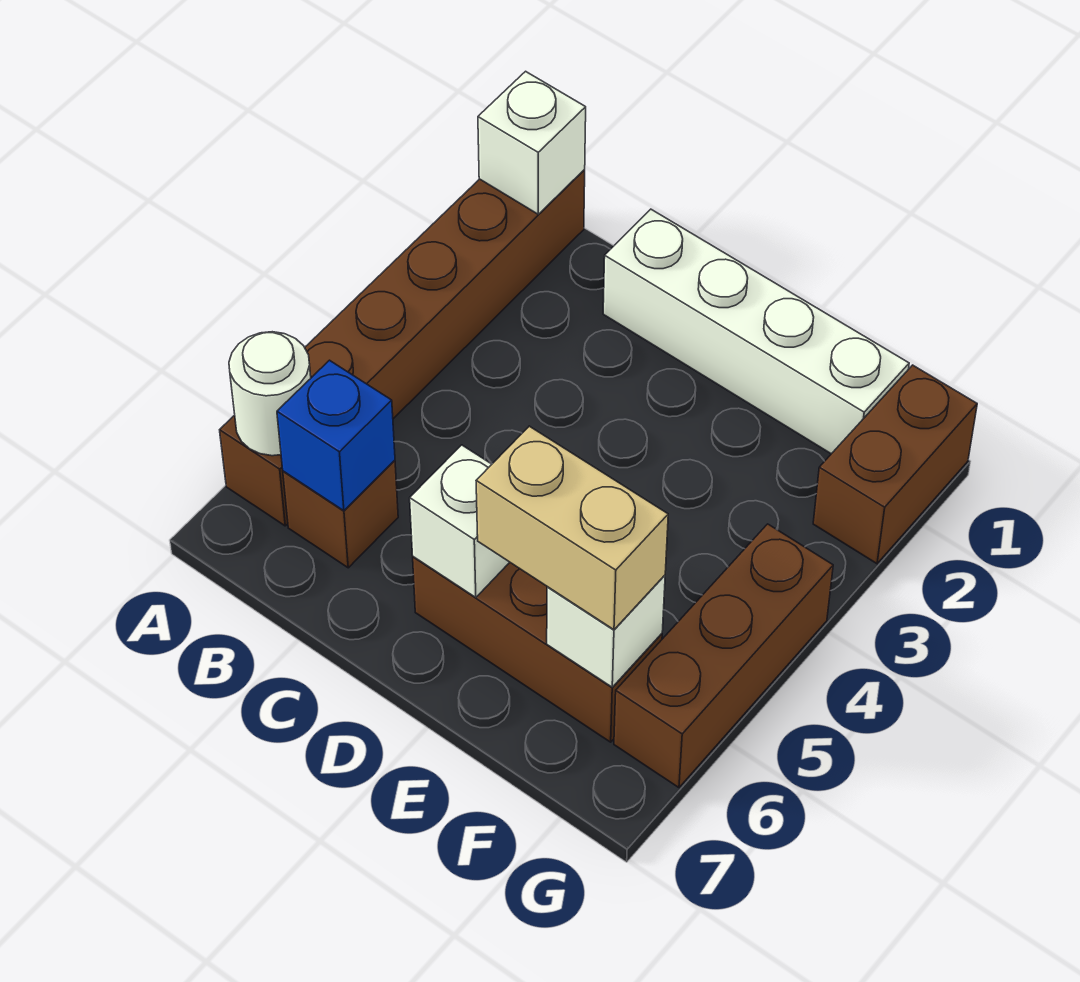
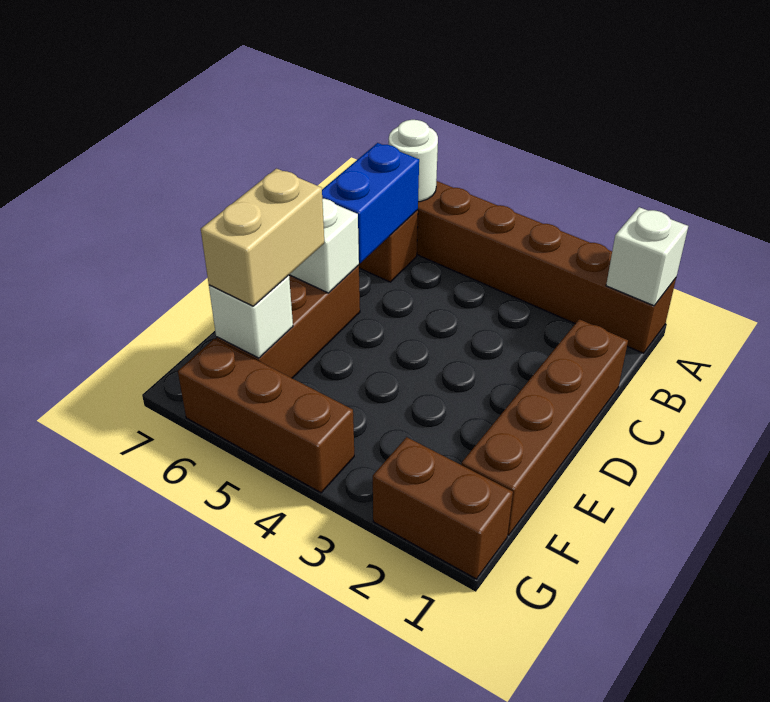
blue brick B6 level 2 -> blue brick B6:C6 level 2
white brick C1:F1 level 1 -> brown brick C1:F1 level 1

